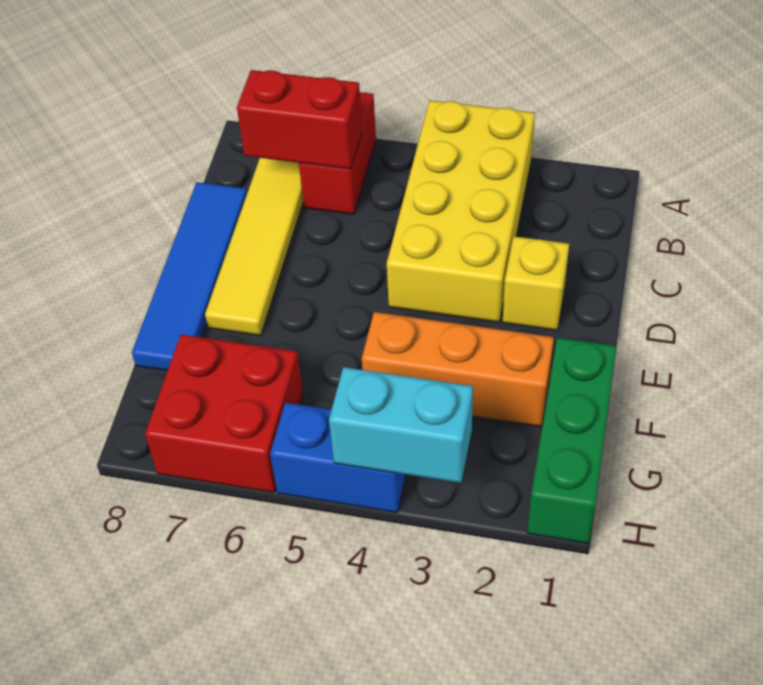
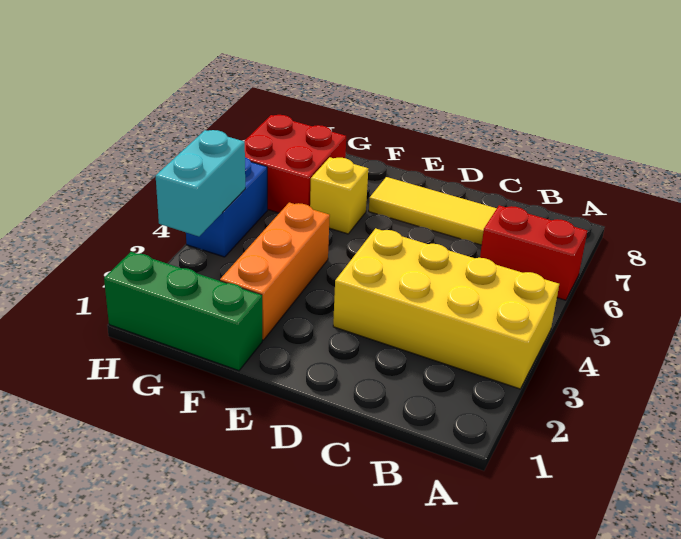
red brick B6:B7 level 2 -> none
blue tile C8:F8 level 1 -> none
yellow brick D2 level 1 -> yellow brick F6 level 1

